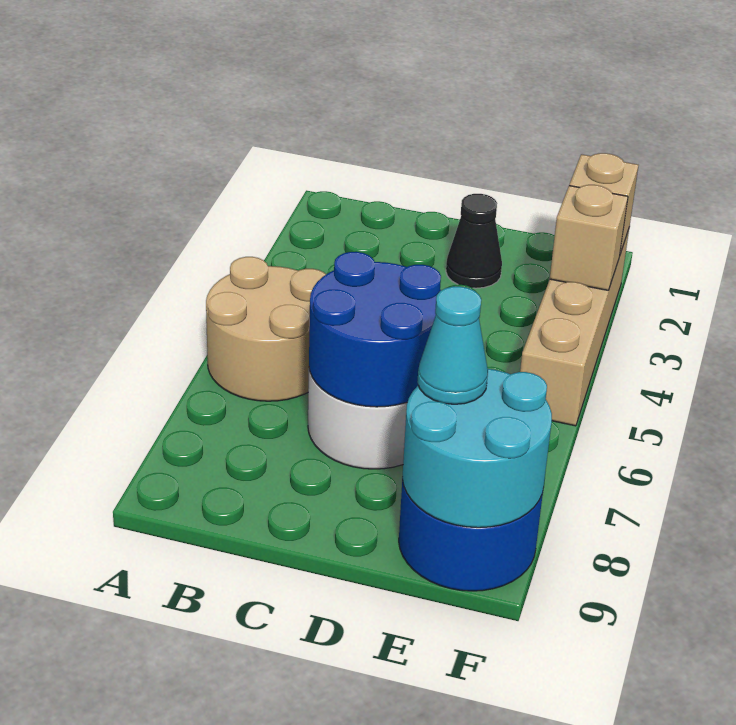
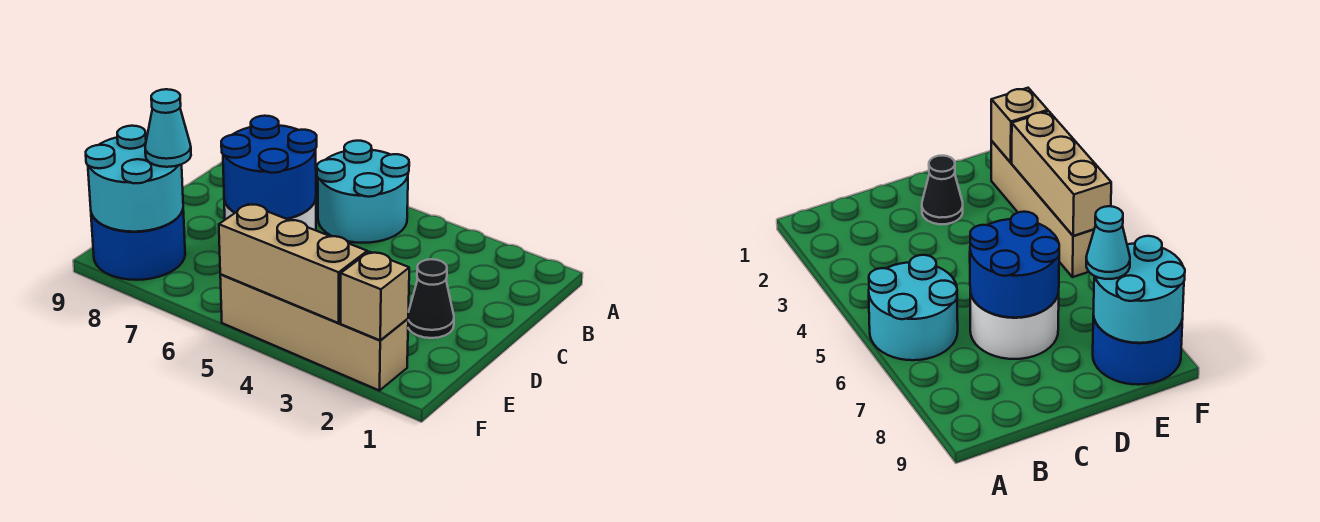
tan round brick A5:B6 level 1 -> cyan round brick A5:B6 level 1
tan brick F3 level 2 -> tan brick F3:F5 level 2

